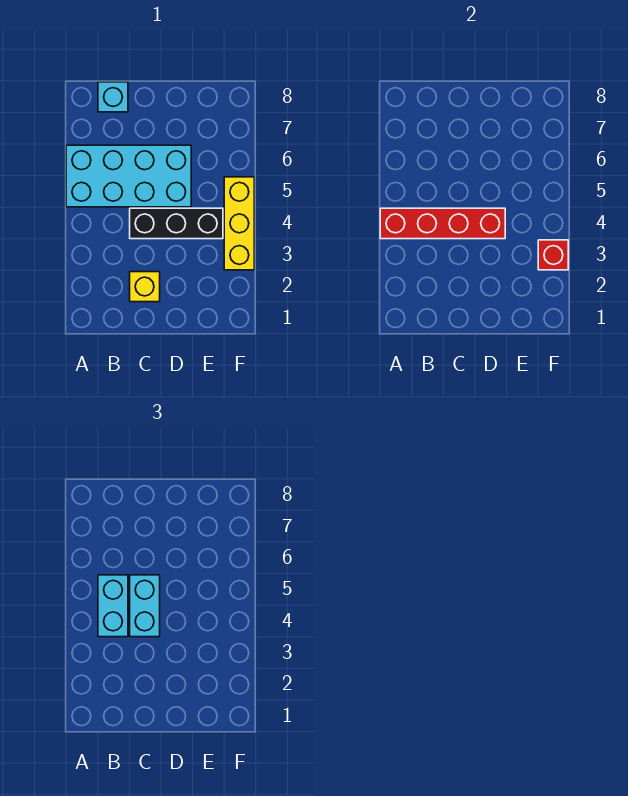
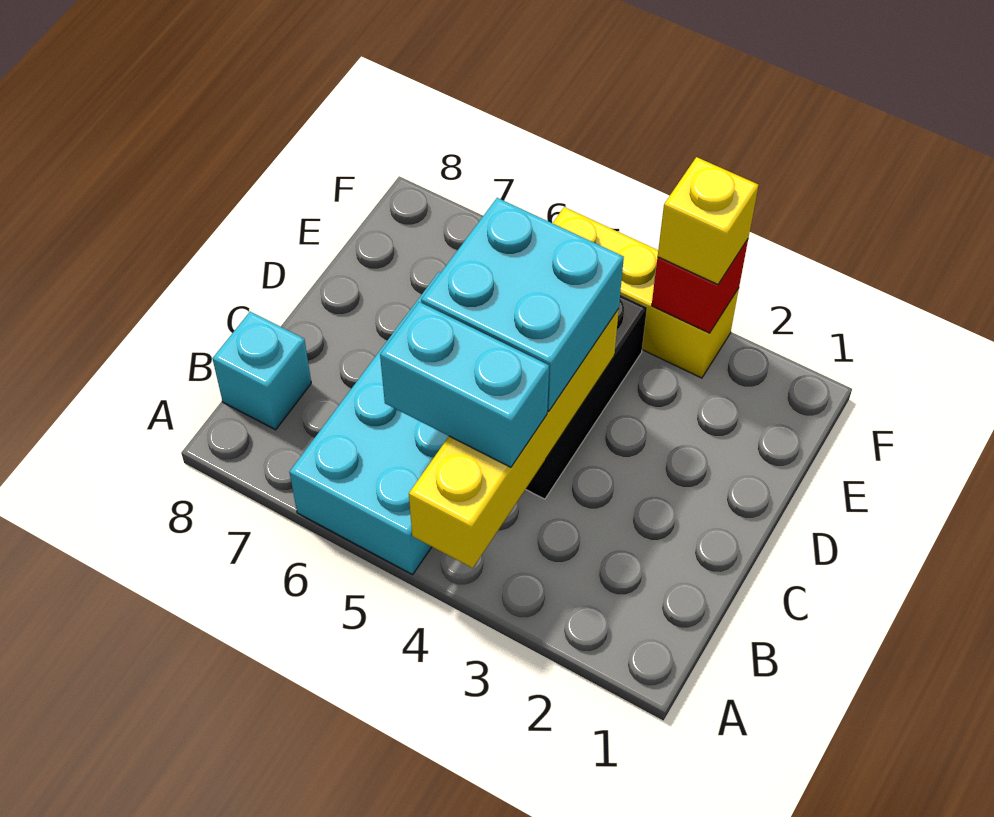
red brick A4:D4 level 2 -> yellow brick A4:D4 level 2
yellow brick C2 level 1 -> yellow brick F3 level 3
cyan brick C4:C5 level 3 -> cyan brick C4:D5 level 3

